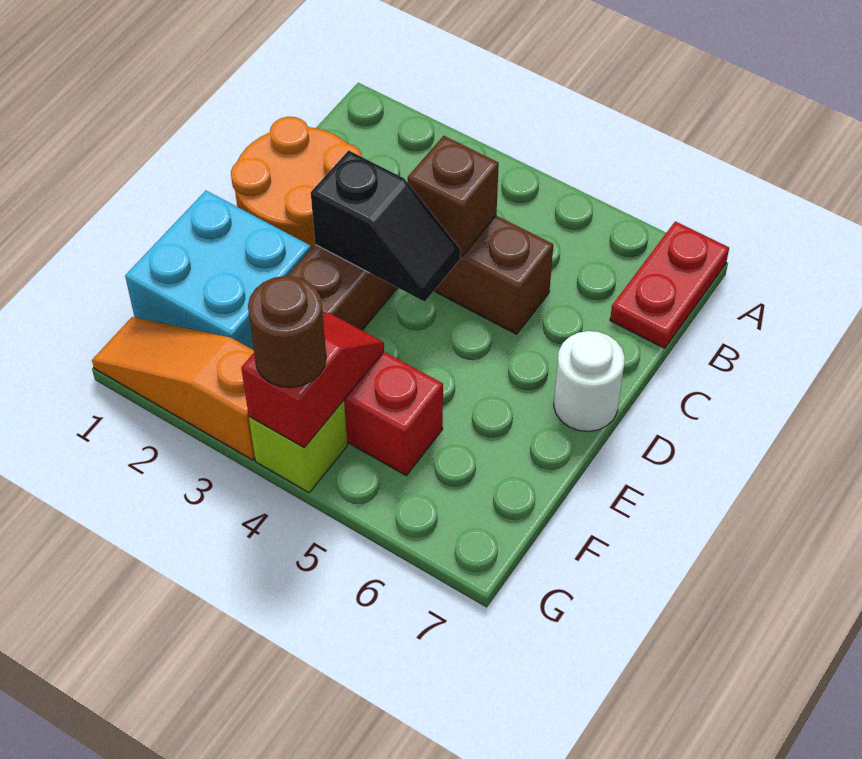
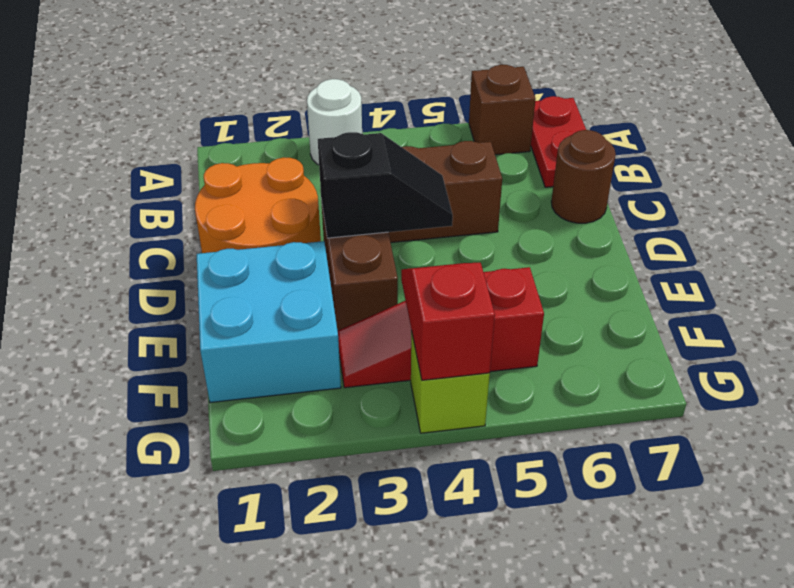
brown brick C4 level 2 -> brown brick A6 level 1
white round brick D7 level 1 -> white round brick A3 level 1
orange slope G1:G3 level 1 top 3 -> none
brown round brick G4 level 3 -> brown round brick C7 level 1

